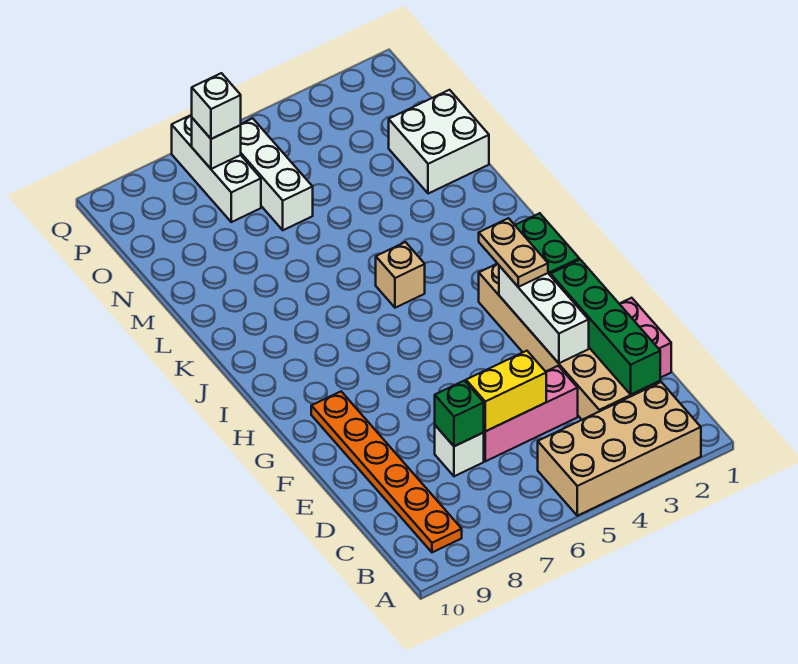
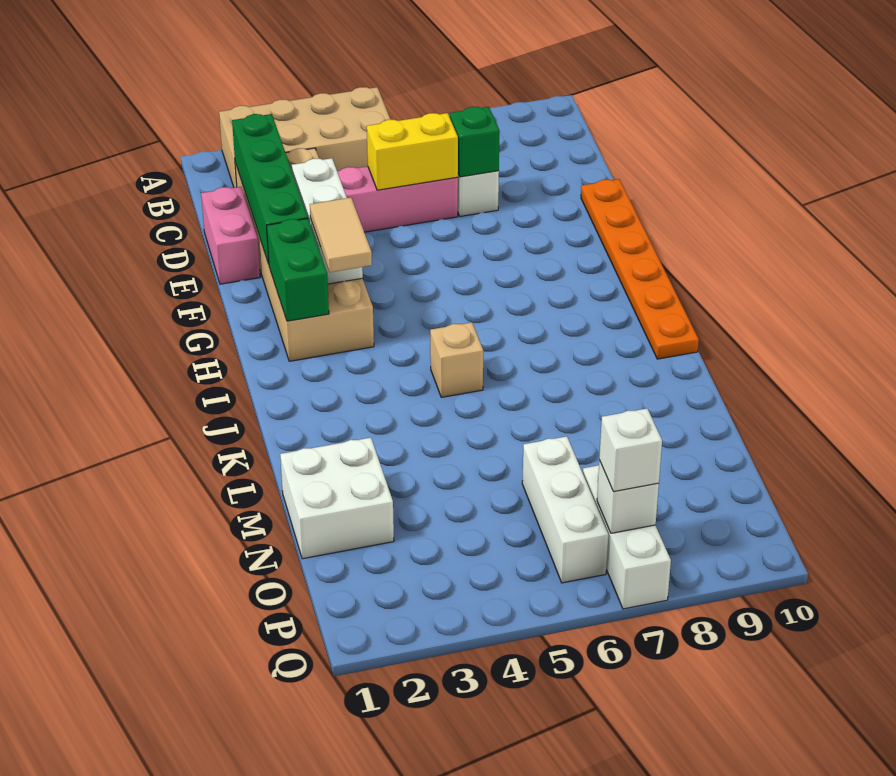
orange plate B9:G9 level 1 -> orange plate E10:J10 level 1
tan plate G3:H3 level 3 -> tan tile G3:H3 level 3

